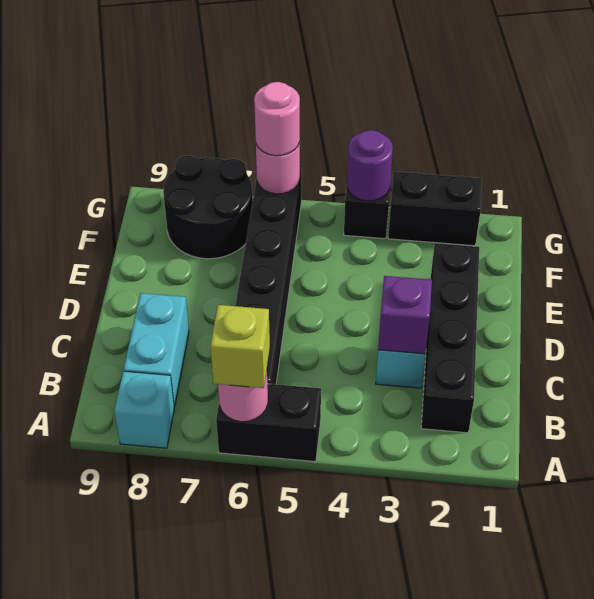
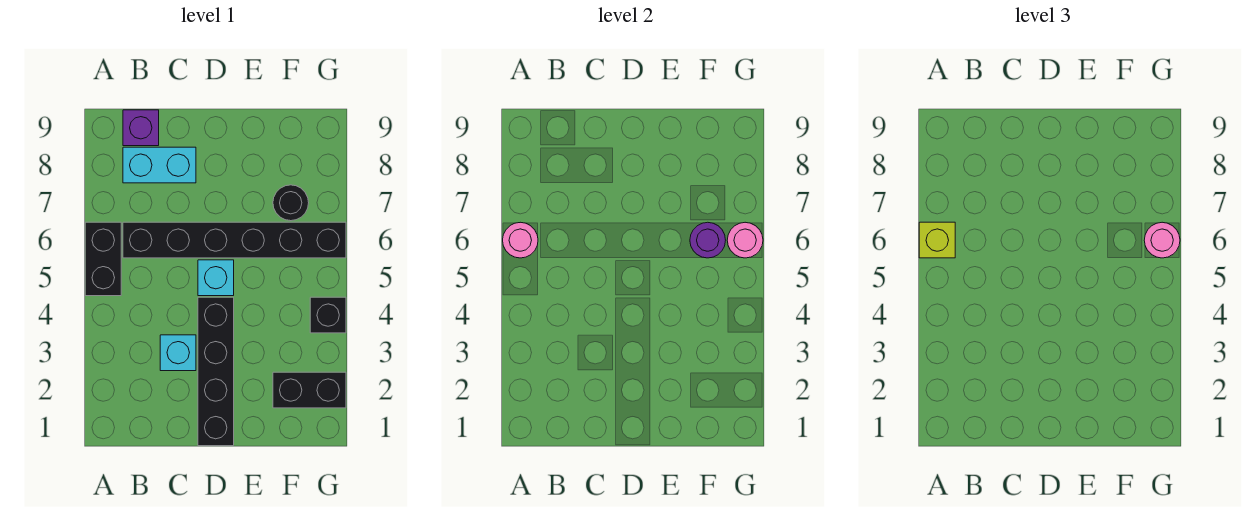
cyan brick A8 level 1 -> cyan brick D5 level 1
black brick B2:E2 level 1 -> black brick D1:D4 level 1
purple brick C3 level 2 -> purple brick B9 level 1
black round brick F7:G8 level 1 -> black round brick F7 level 1
black brick G2:G3 level 1 -> black brick F2:G2 level 1
purple round brick G4 level 2 -> purple round brick F6 level 2

